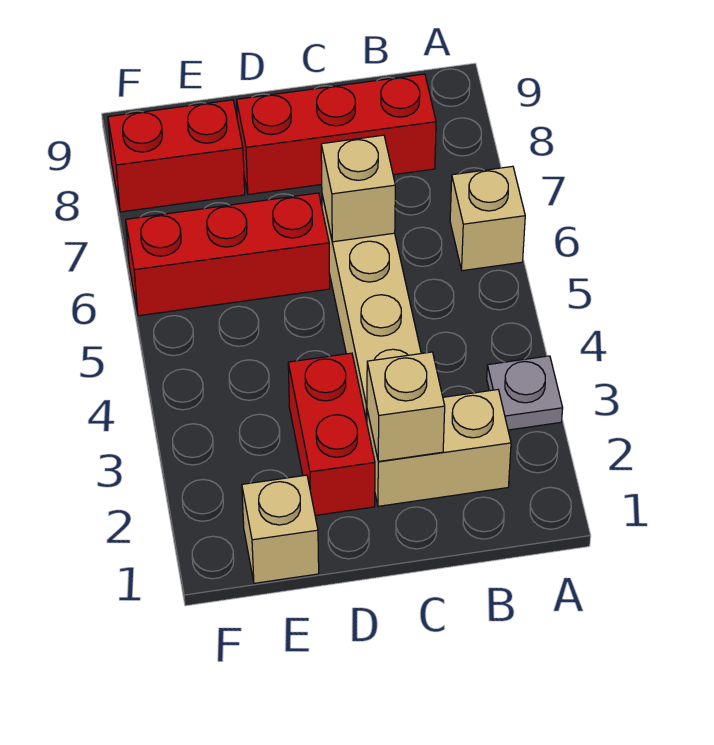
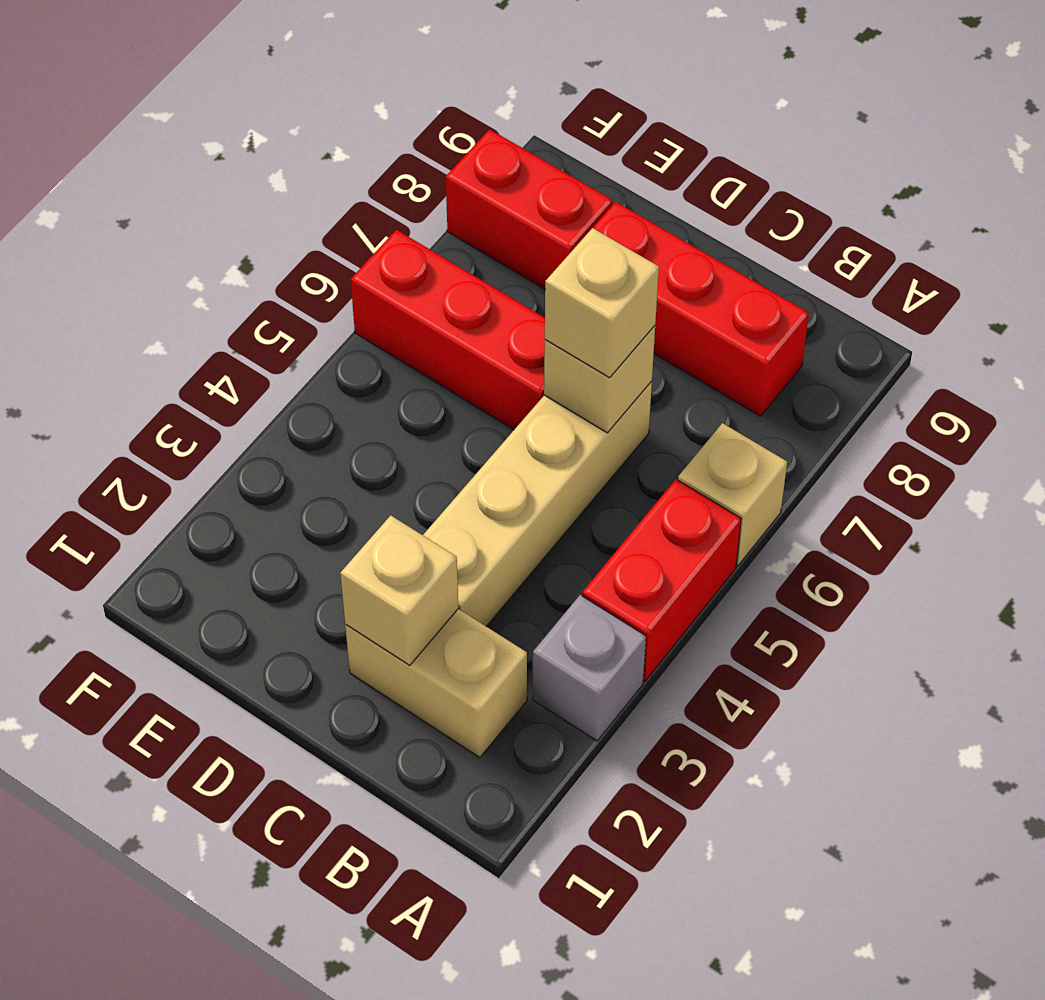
grey plate A3 level 1 -> grey brick A3 level 1
red brick D2:D3 level 1 -> red brick A4:A5 level 1
tan brick E1 level 1 -> tan brick C6 level 3

